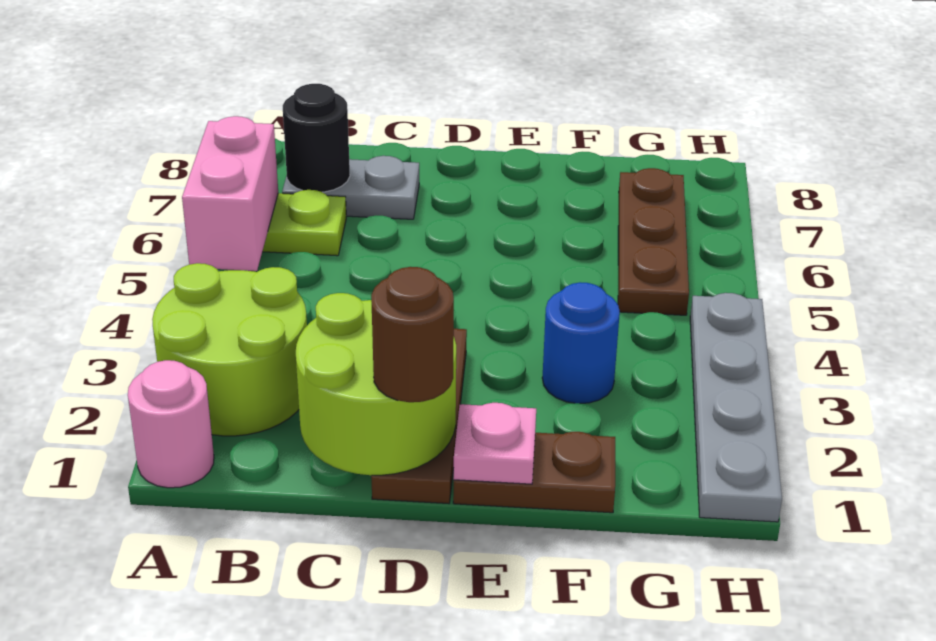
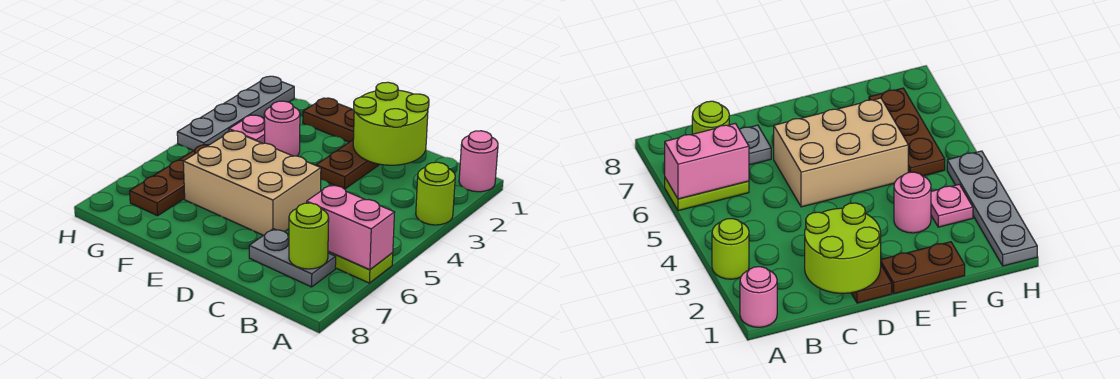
lime round brick A2:B3 level 1 -> lime round brick A3 level 1
pink brick A5:A6 level 2 -> pink brick A6:B6 level 2
black round brick B7 level 2 -> lime round brick B7 level 2
brown round brick D1 level 3 -> none
none -> tan brick D5:F6 level 1
pink plate E1 level 2 -> pink plate G3 level 1
blue round brick F3 level 1 -> pink round brick F3 level 1

